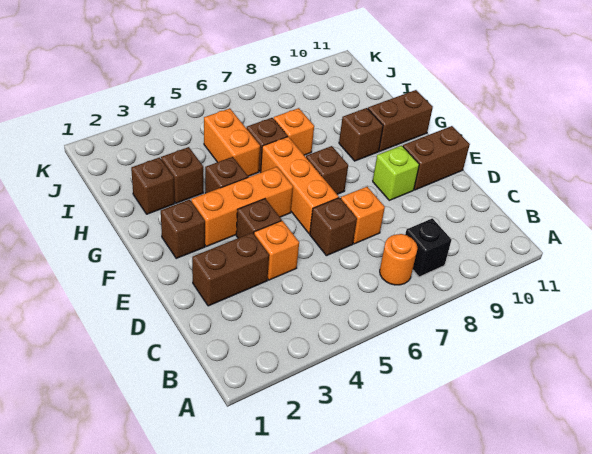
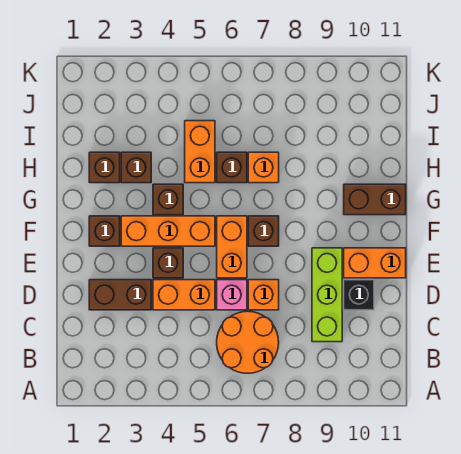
orange round brick B7 level 1 -> orange round brick B6:C7 level 1
black brick B8 level 1 -> black brick D10 level 1
orange brick D4 level 1 -> orange brick D4:D5 level 1
brown brick D6 level 1 -> pink brick D6 level 1
orange brick E6:G6 level 1 -> orange brick E6:F6 level 1
lime brick E9 level 1 -> lime brick C9:E9 level 1
brown brick E10:E11 level 1 -> orange brick E10:E11 level 1
brown brick G9 level 1 -> none

